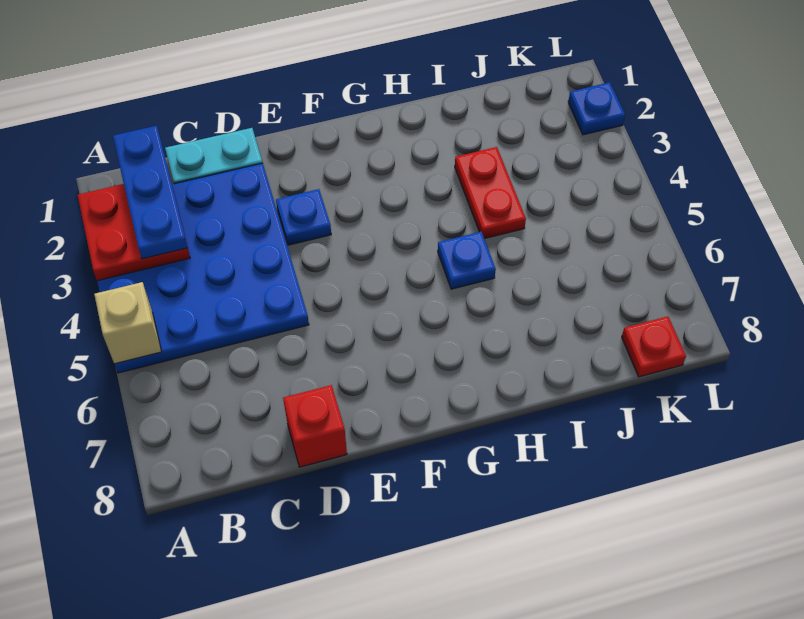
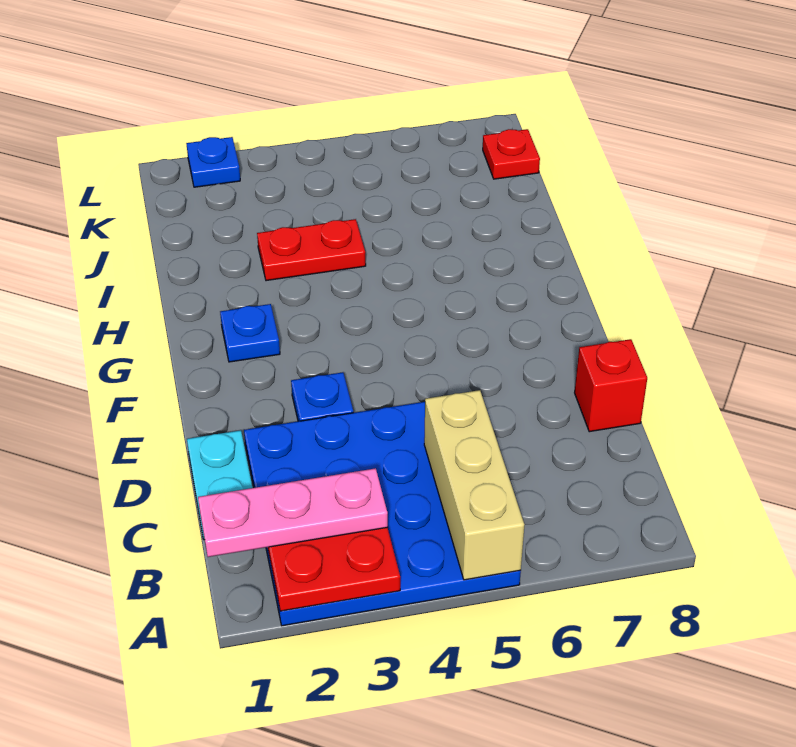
tan brick A5 level 2 -> tan brick A5:C5 level 2
blue plate B1:B3 level 3 -> pink plate B1:B3 level 3
blue plate H5 level 1 -> blue plate G2 level 1

